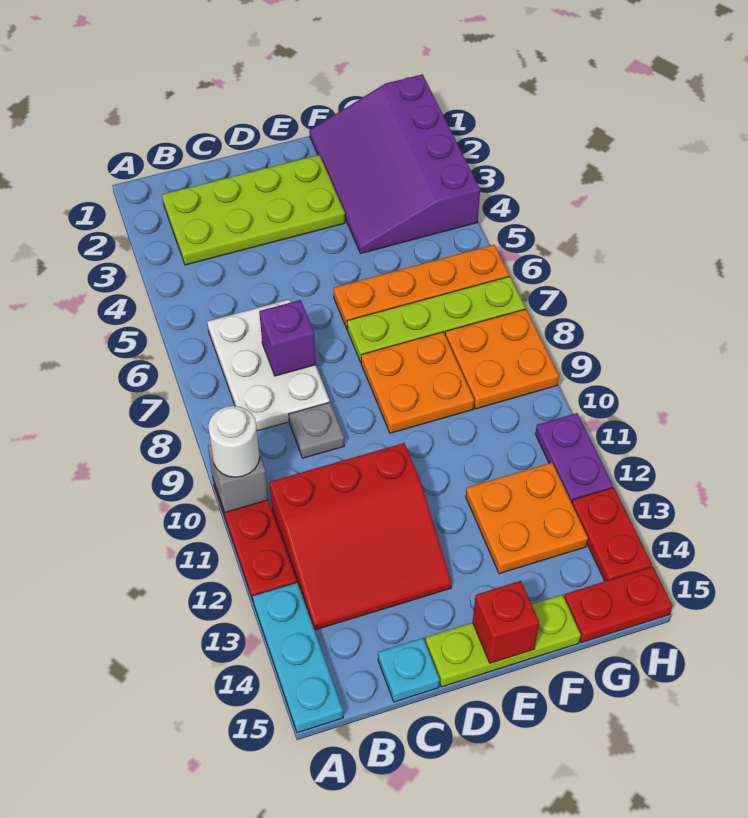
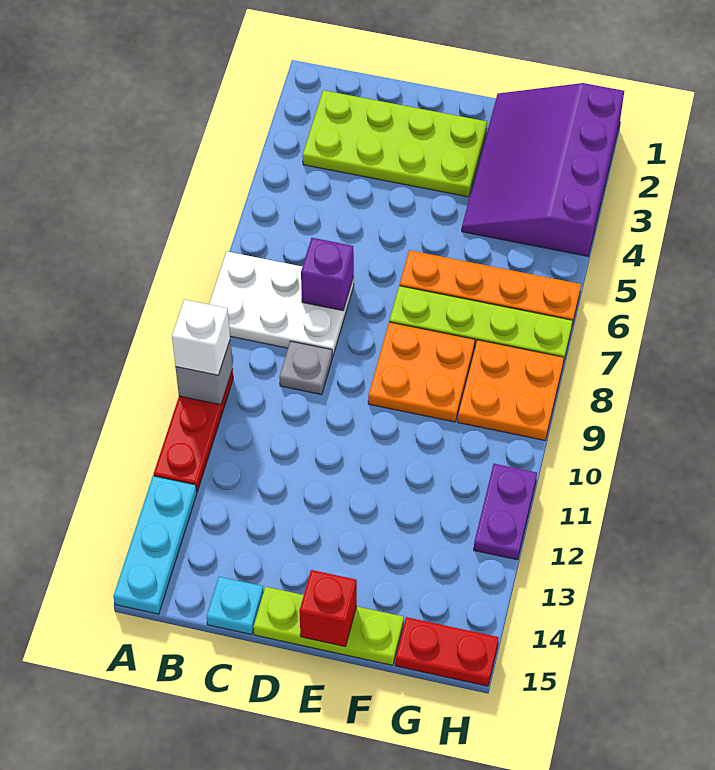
white round brick A10 level 3 -> white brick A10 level 3
white plate B6:C8 level 1 -> white plate A7:C8 level 1
red slope B11:D13 level 1 top 11 -> none
orange plate F12:G13 level 1 -> none
red plate H13:H14 level 1 -> none

